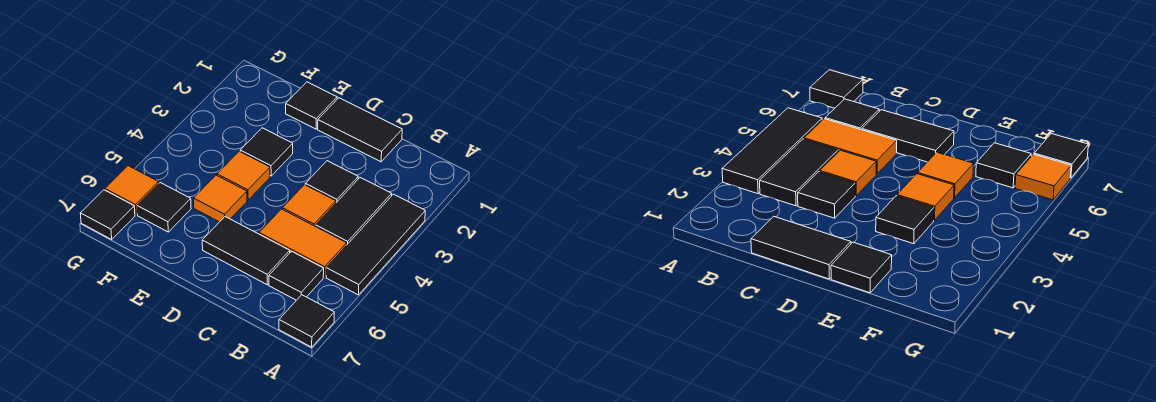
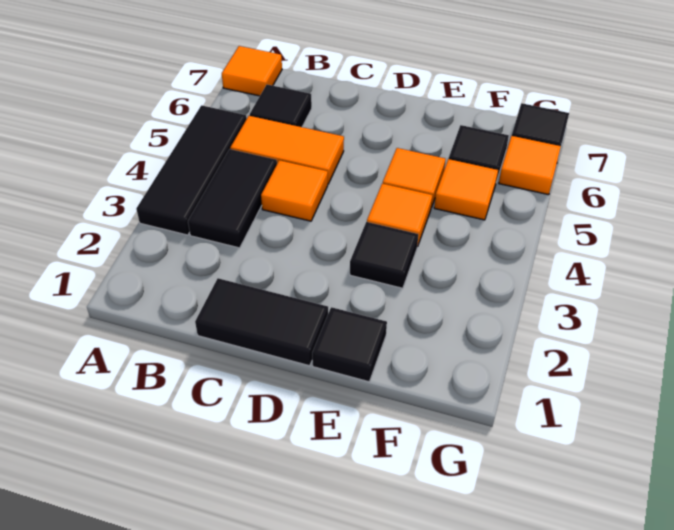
black tile A7 level 1 -> orange tile A7 level 1
black tile C3 level 1 -> none
black tile C6:D6 level 1 -> none
none -> orange tile F5 level 1

